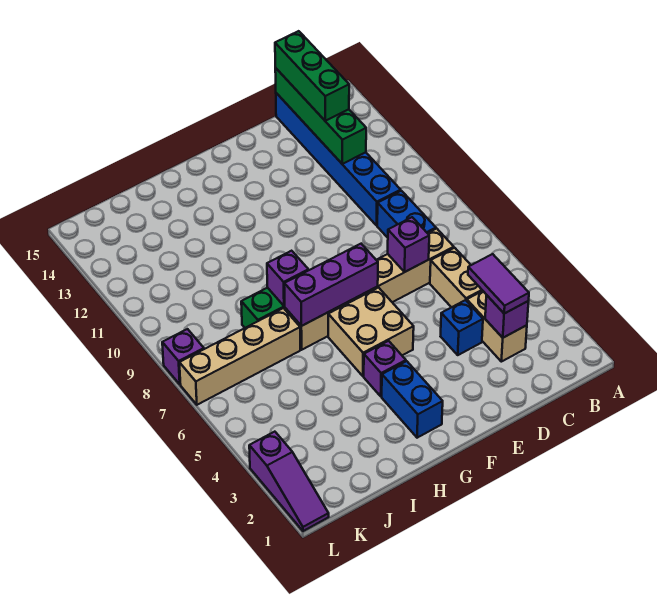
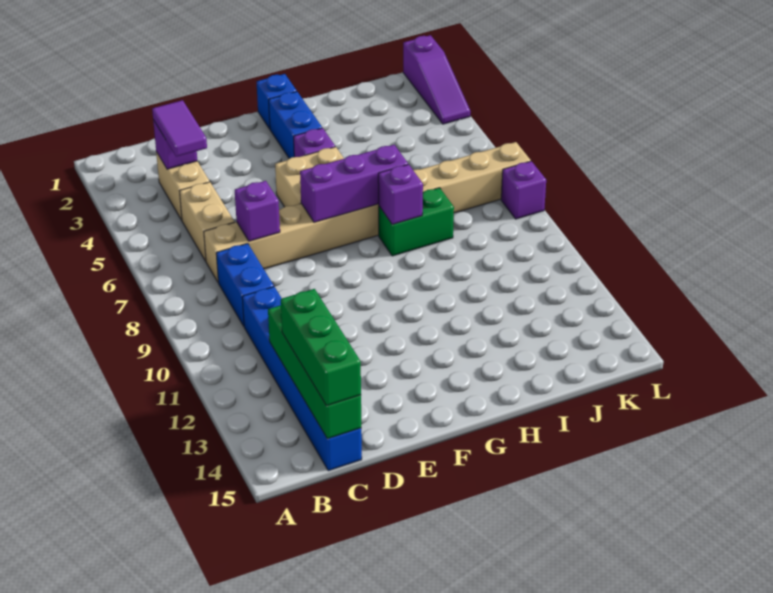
blue brick D4 level 1 -> blue brick G1 level 1
purple slope L1:L3 level 1 top 3 -> purple slope L1:L3 level 1 top 1

